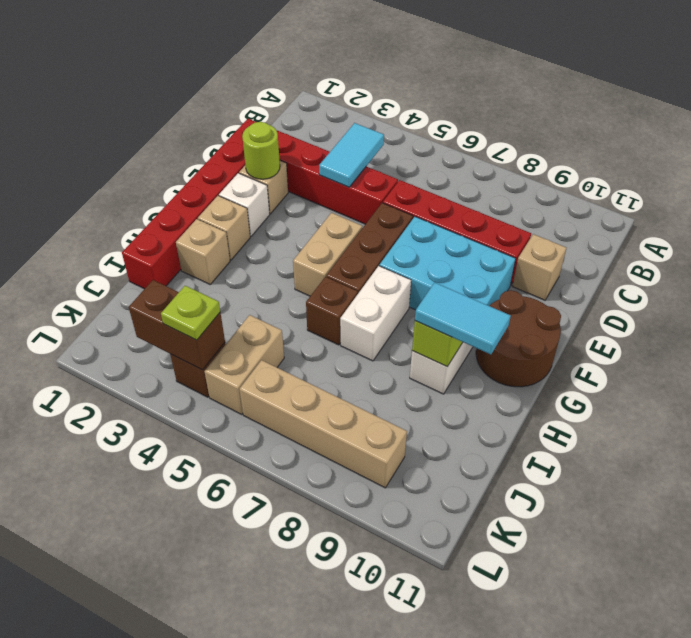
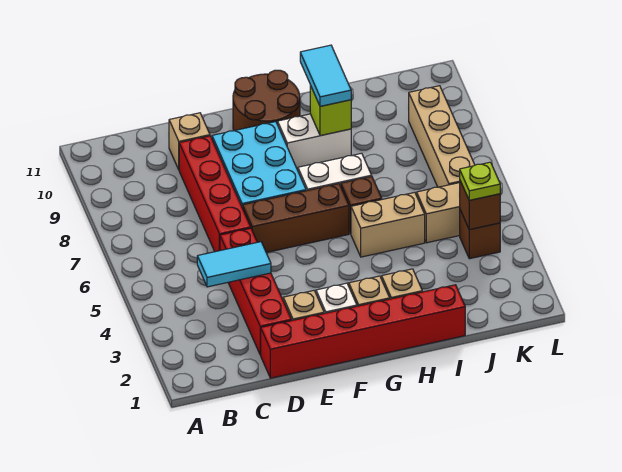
lime round brick E2 level 2 -> none
tan brick F5:G5 level 1 -> tan brick H5:I5 level 1
brown brick K3:K4 level 2 -> brown brick K4 level 2

